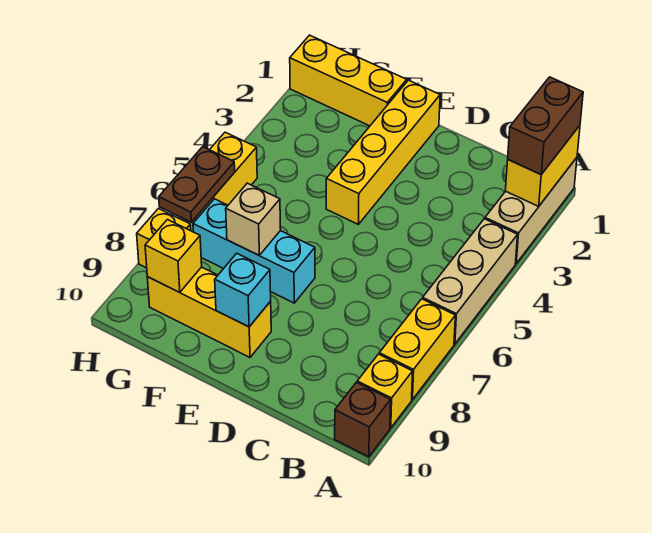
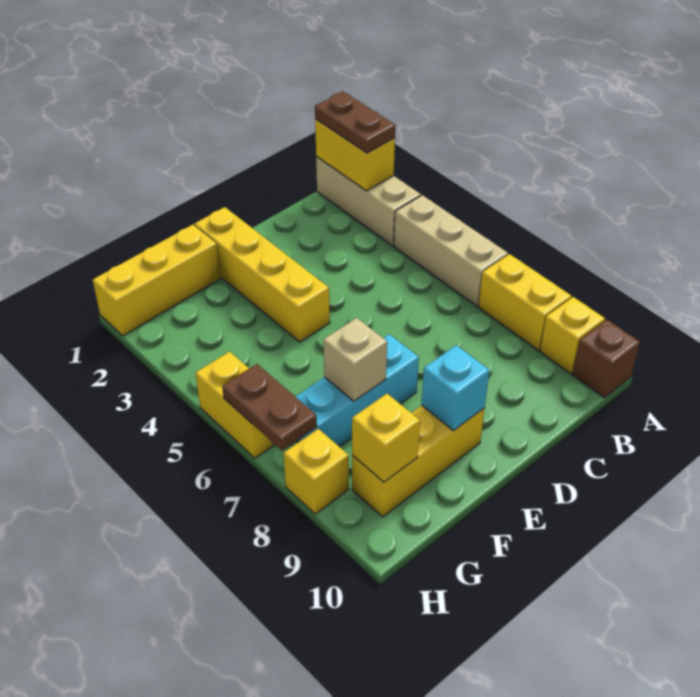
brown brick A1:A2 level 3 -> brown plate A1:A2 level 3

